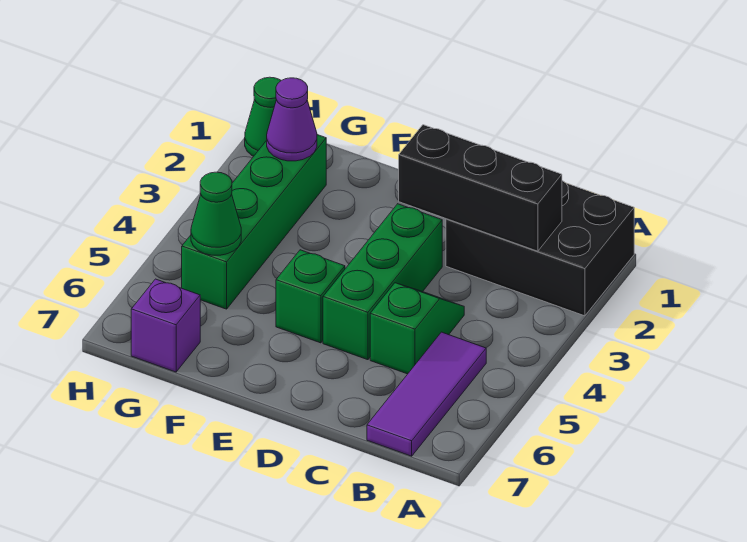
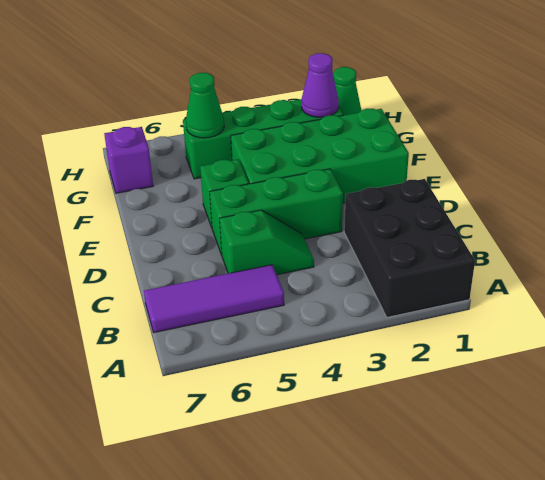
black brick B2:D2 level 2 -> none
none -> green brick E1:F4 level 1

